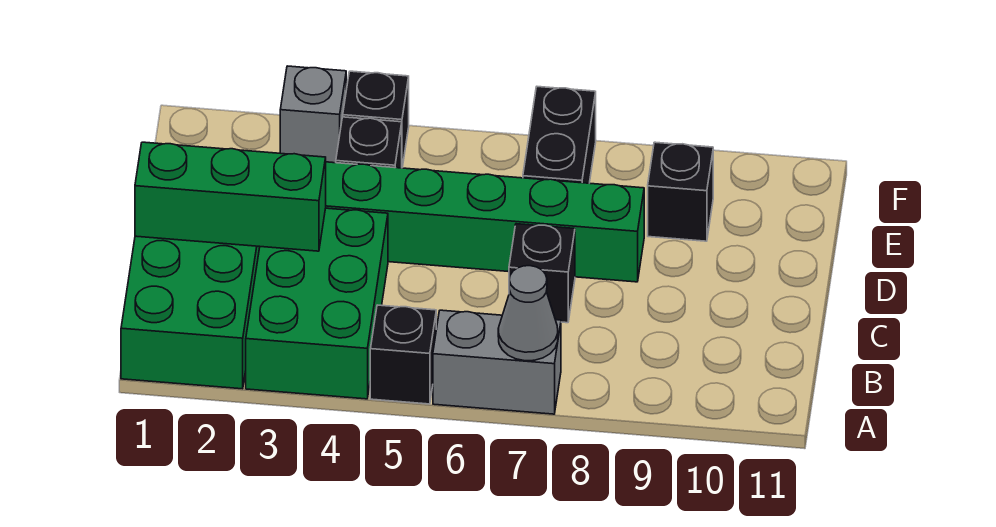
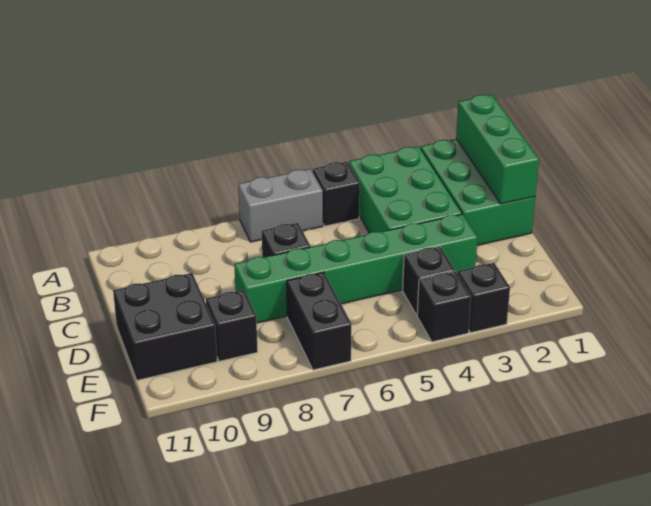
grey cone A7 level 2 -> none
green brick C1:C3 level 2 -> green brick A1:C1 level 2
none -> black brick D10:E11 level 1
grey brick F3 level 1 -> black brick F3 level 1

